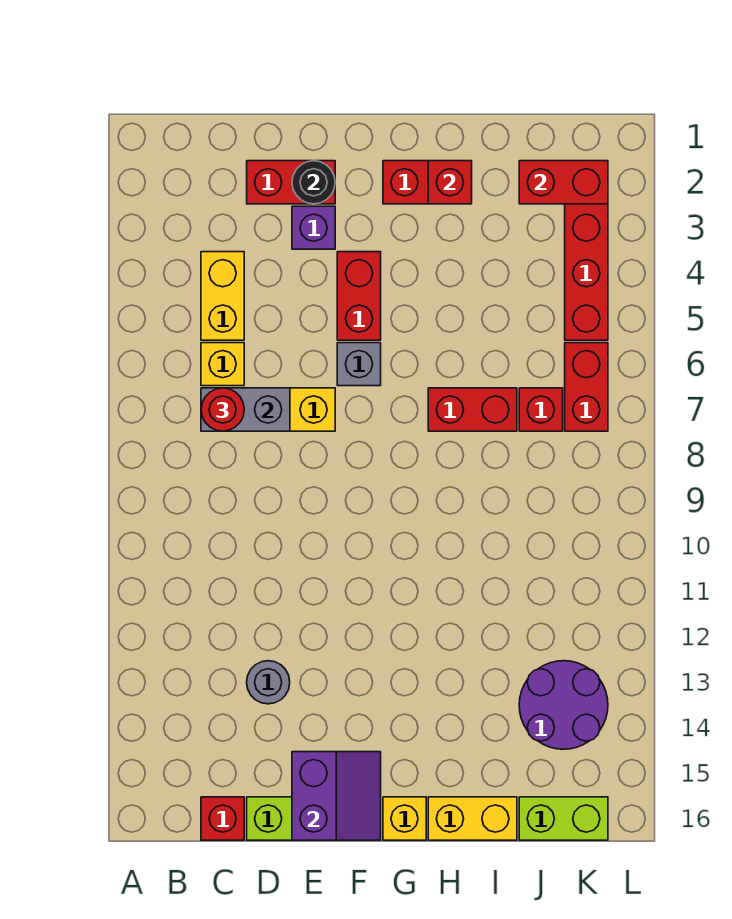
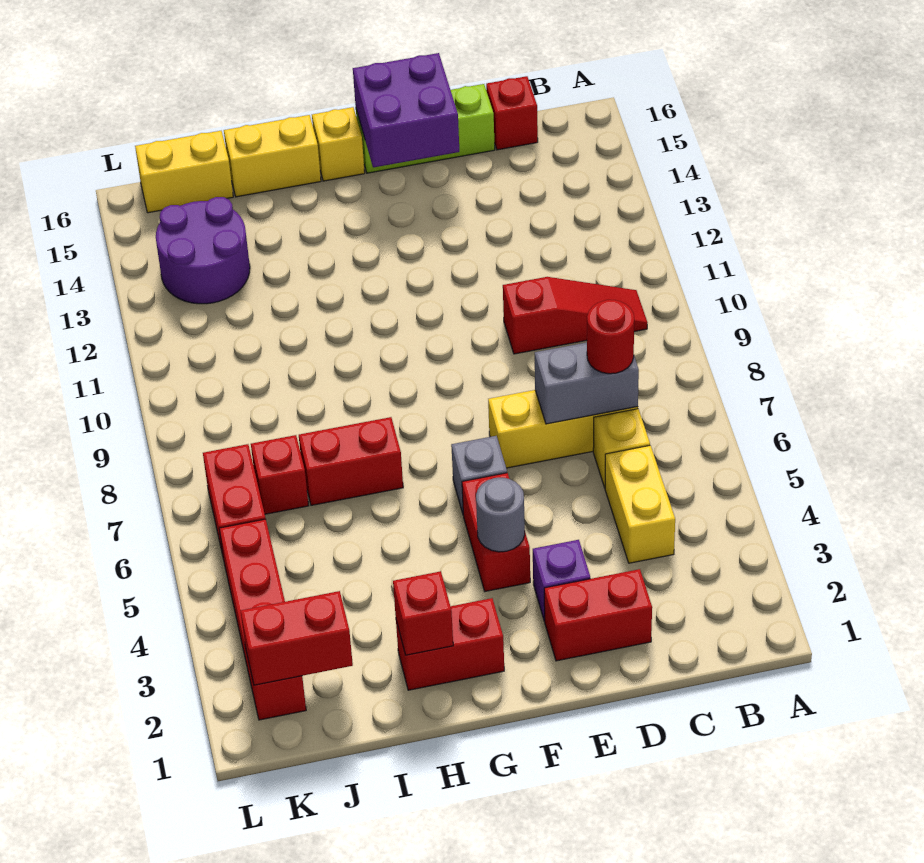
none -> red slope B10:D10 level 1 top D
grey round brick D13 level 1 -> grey round brick F4 level 2
black round brick E2 level 2 -> none
purple slope E15:F16 level 2 top E -> purple brick E15:F16 level 2
lime brick J16:K16 level 1 -> yellow brick J16:K16 level 1

